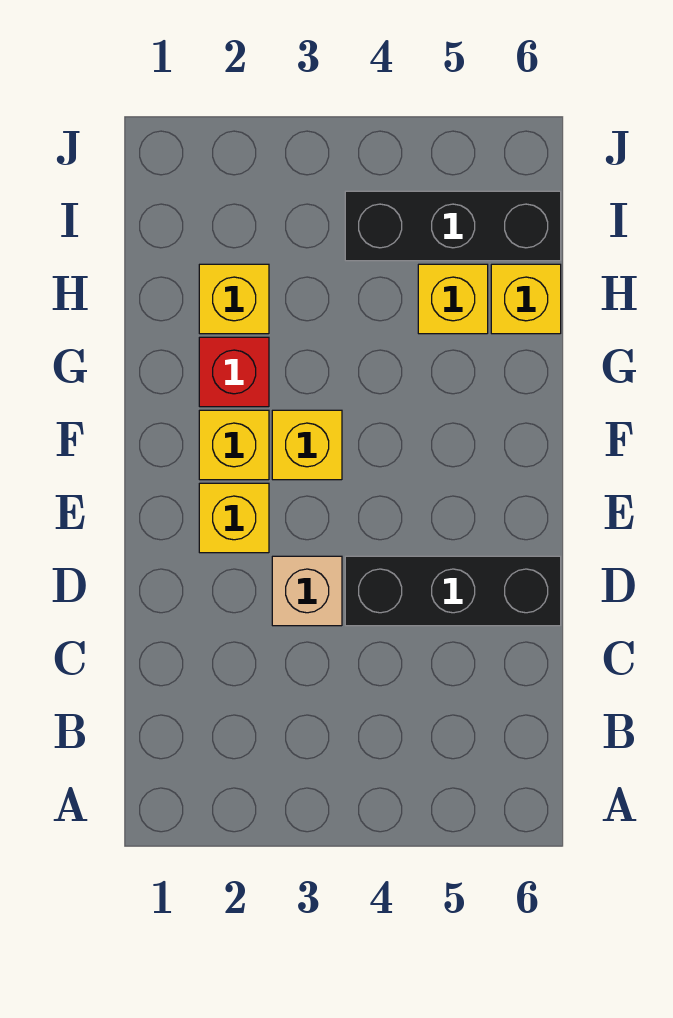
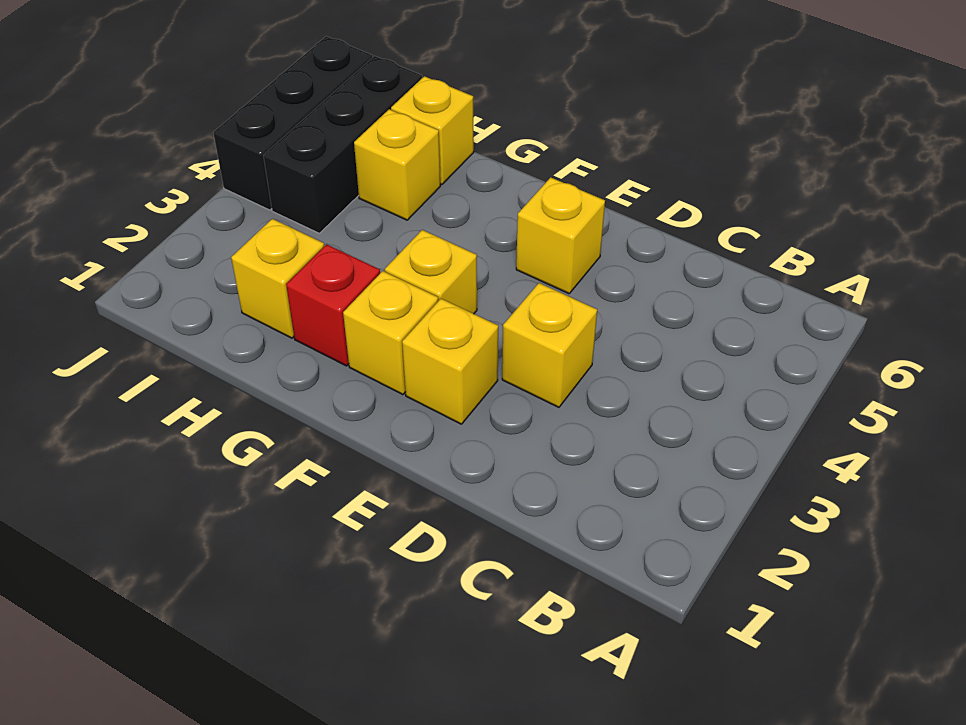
tan brick D3 level 1 -> yellow brick D3 level 1
black brick D4:D6 level 1 -> black brick J4:J6 level 1
none -> yellow brick E5 level 1

